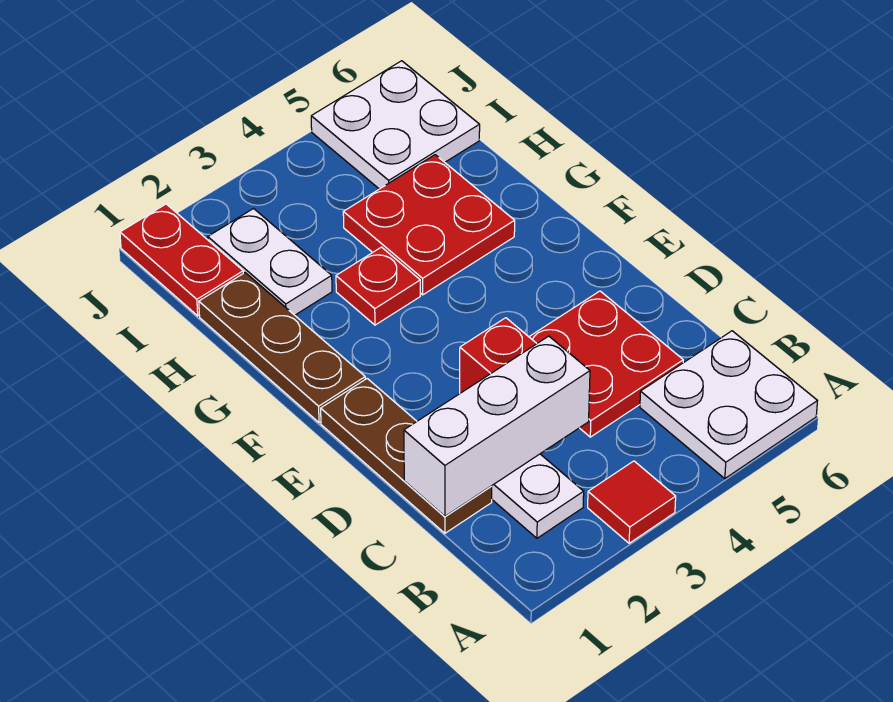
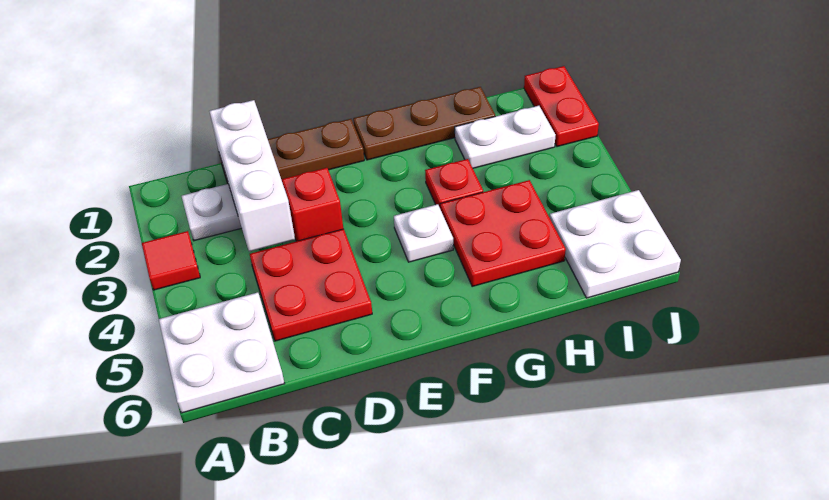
none -> white plate F4 level 1
red plate I1:J1 level 1 -> red plate J1:J2 level 1

